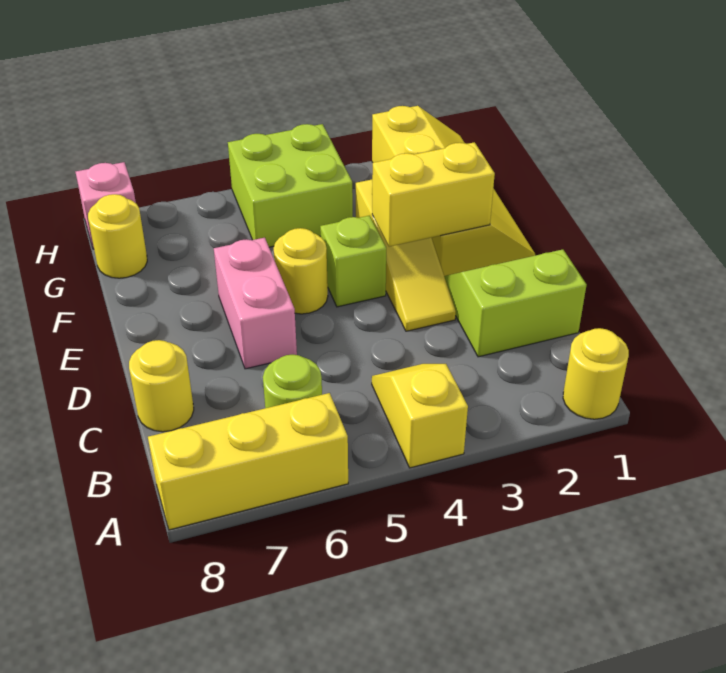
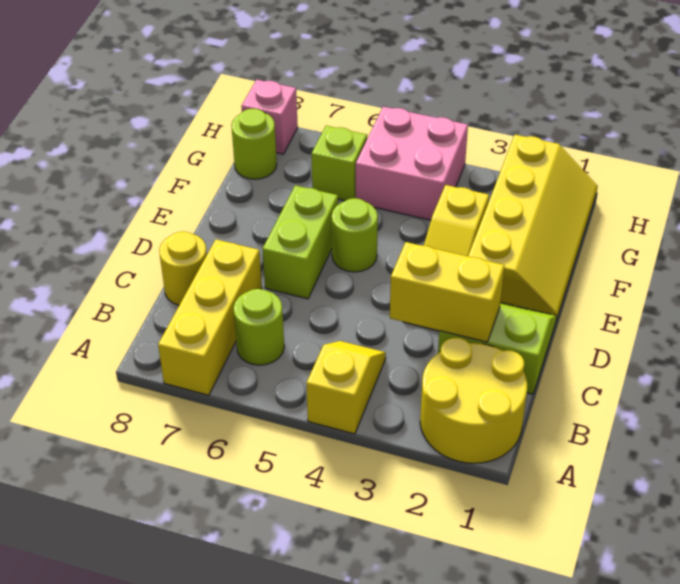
yellow round brick A1 level 1 -> yellow round brick A1:B2 level 1
yellow brick A6:A8 level 1 -> yellow brick A7:C7 level 1
pink brick D6:E6 level 1 -> lime brick D6:E6 level 1
yellow brick E2:E3 level 2 -> yellow brick C2:C3 level 2
lime brick E4 level 1 -> lime brick G6 level 1
yellow round brick E5 level 1 -> lime round brick E5 level 1
lime brick G4:H5 level 1 -> pink brick G4:H5 level 1
yellow round brick G8 level 1 -> lime round brick G8 level 1

